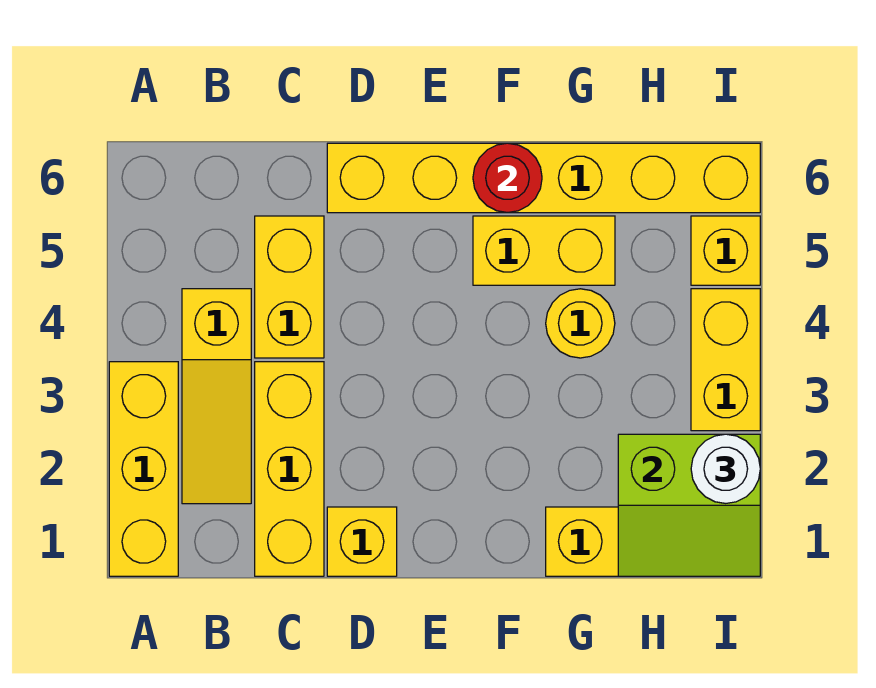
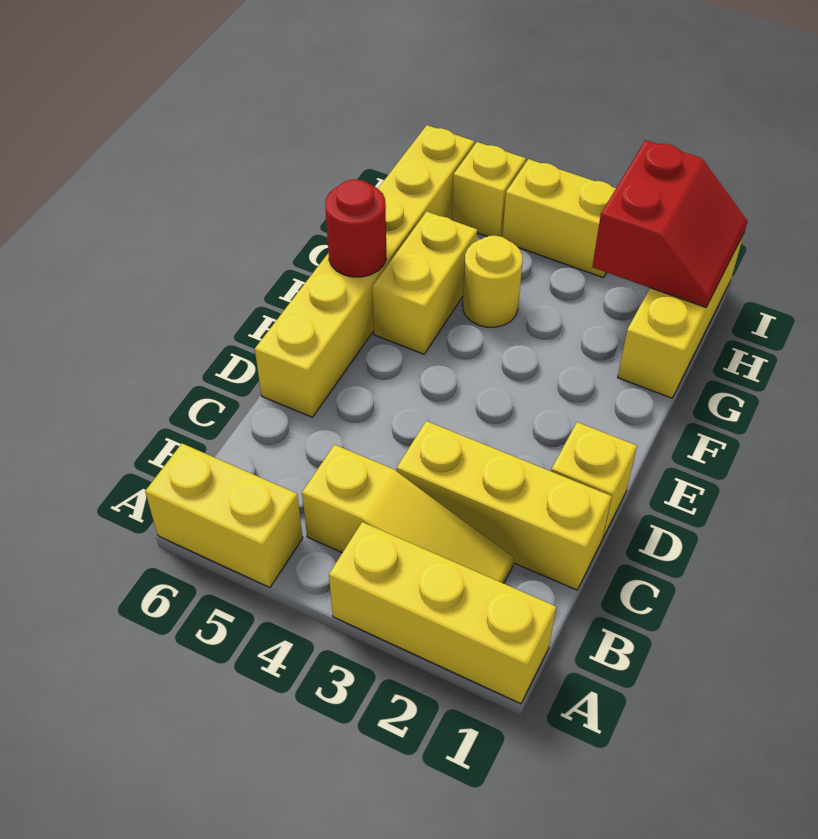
yellow brick C4:C5 level 1 -> yellow brick A5:A6 level 1
lime slope H1:I2 level 2 top 2 -> red slope H1:I2 level 2 top 2
white round brick I2 level 3 -> none

